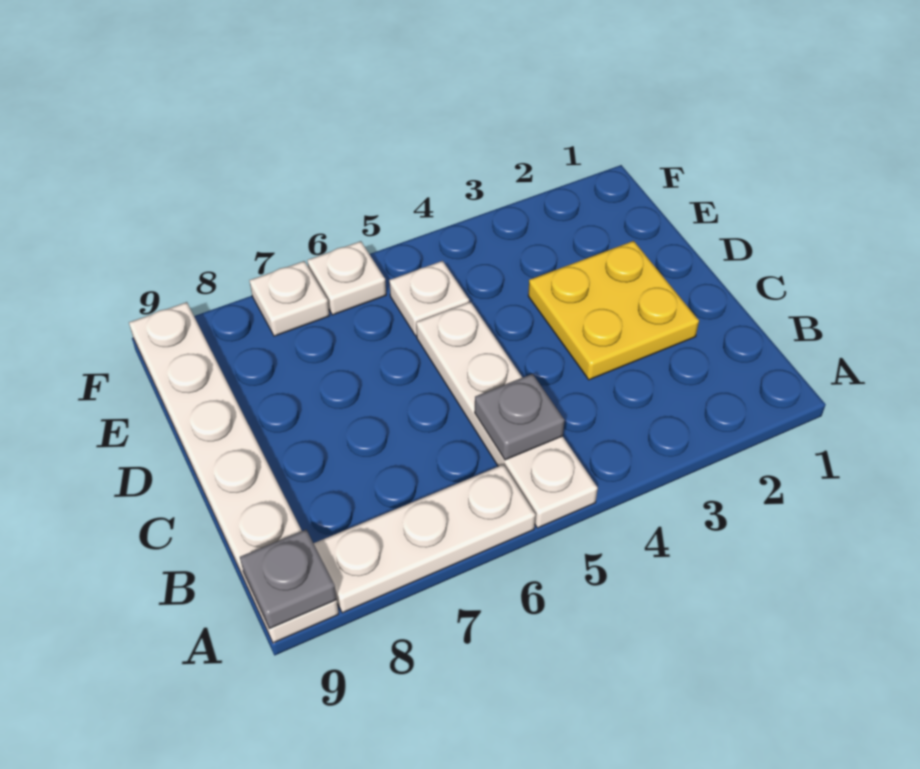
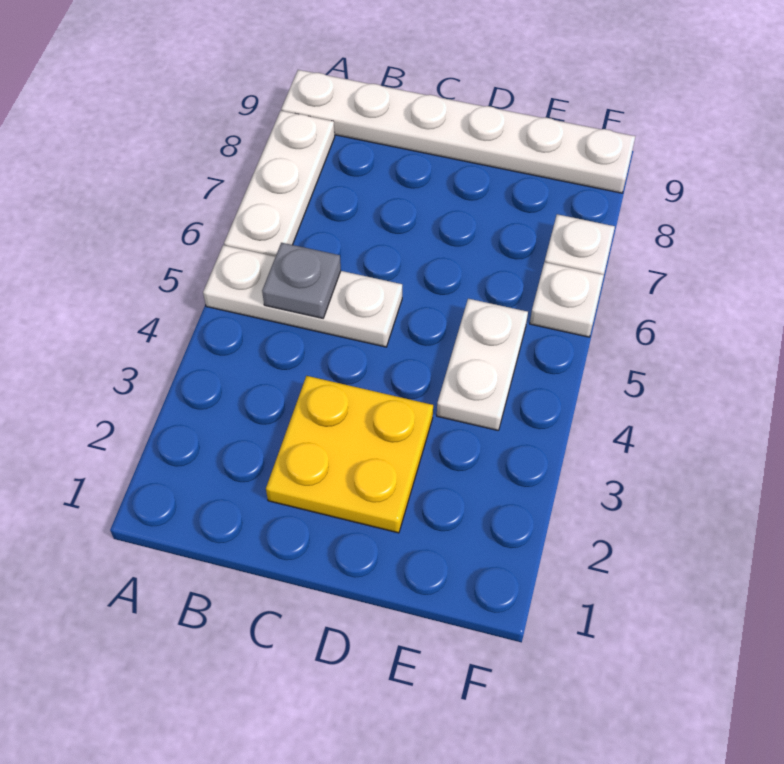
white plate A5:D5 level 1 -> white plate A5:C5 level 1
grey plate A9 level 2 -> none
white plate E5 level 1 -> white plate E4:E5 level 1

